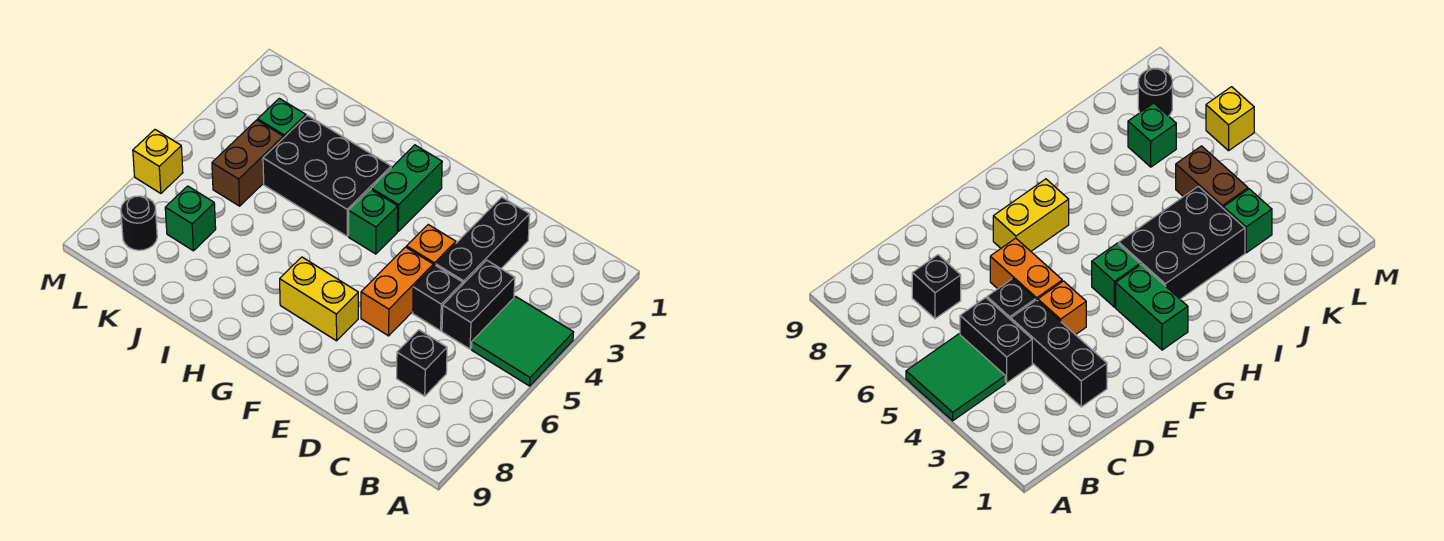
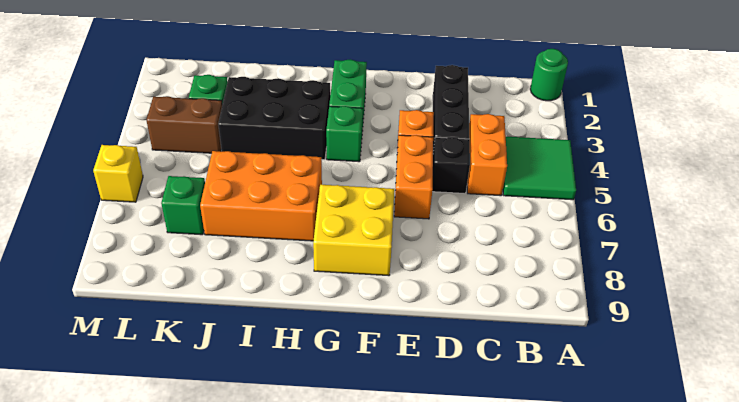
none -> green round brick A1 level 1
black brick C4:C5 level 1 -> orange brick C4:C5 level 1
black brick C7 level 1 -> none
yellow brick F7:G7 level 1 -> yellow brick F7:G8 level 1
none -> orange brick H6:J7 level 1
brown brick K4:K5 level 1 -> brown brick K4:L4 level 1
black round brick L8 level 1 -> none

